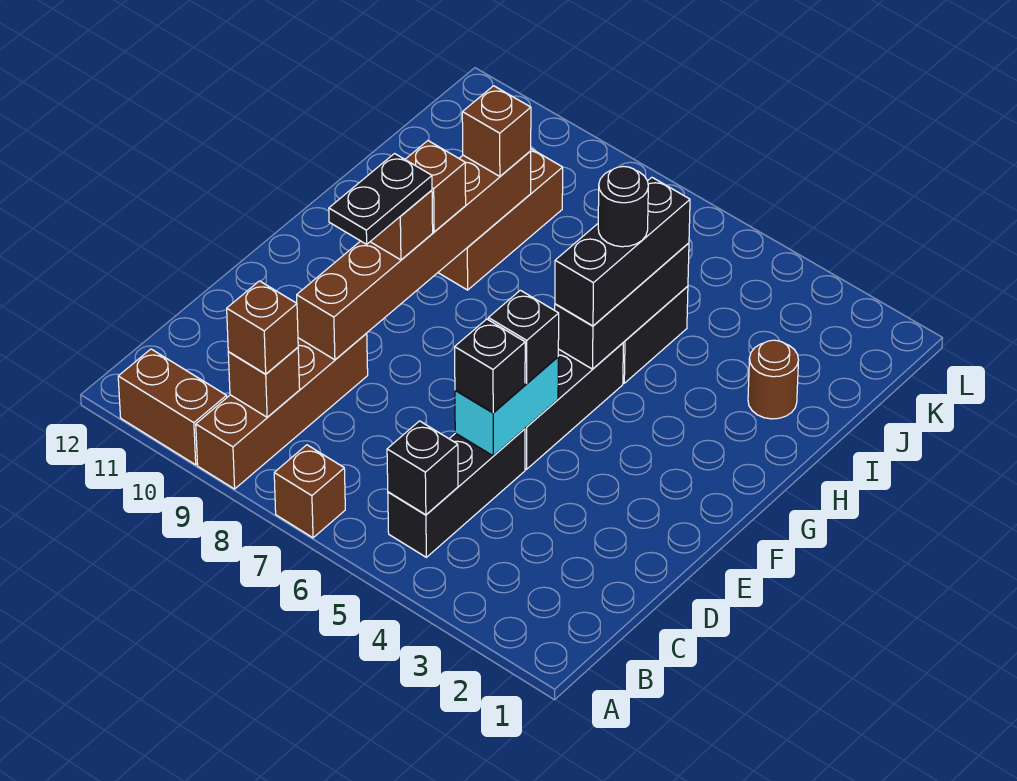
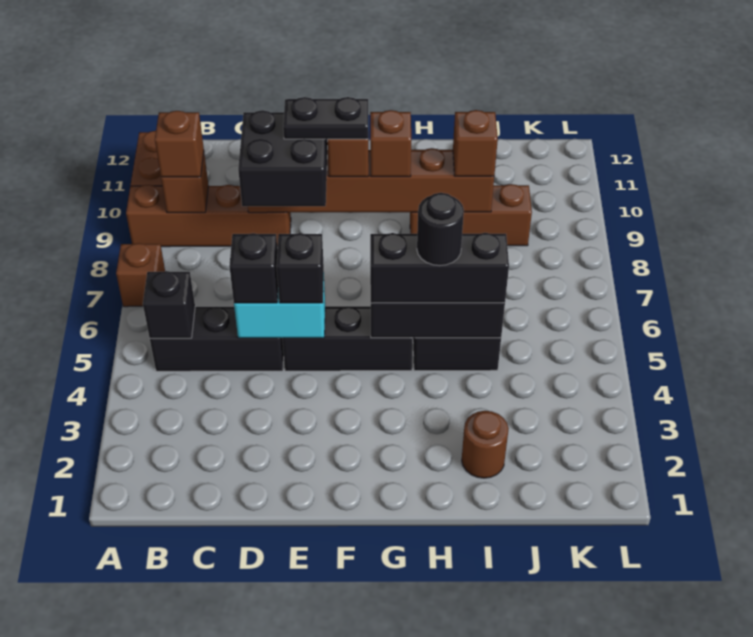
none -> black brick D8:E9 level 3

